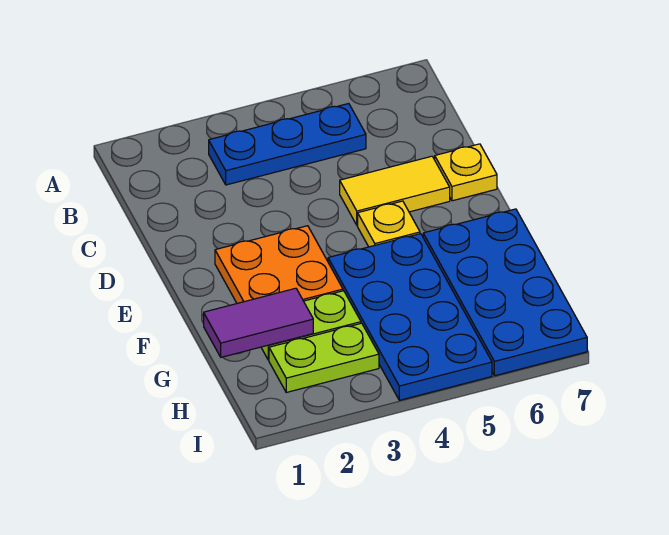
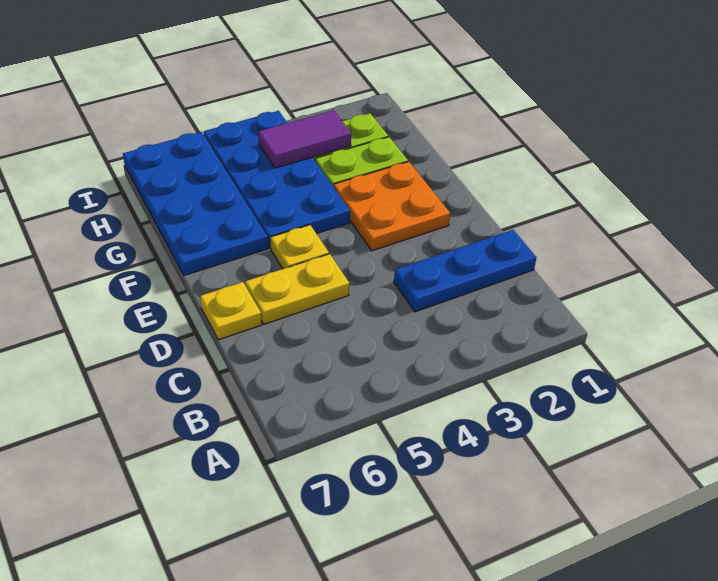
blue plate B3:B5 level 1 -> blue plate C1:C3 level 1
yellow tile D5:D6 level 1 -> yellow plate D5:D6 level 1
purple tile G1:G2 level 2 -> purple tile H3:H4 level 2

